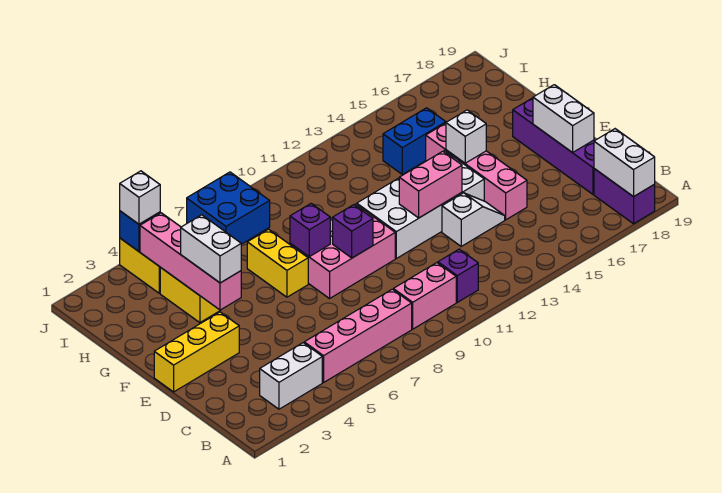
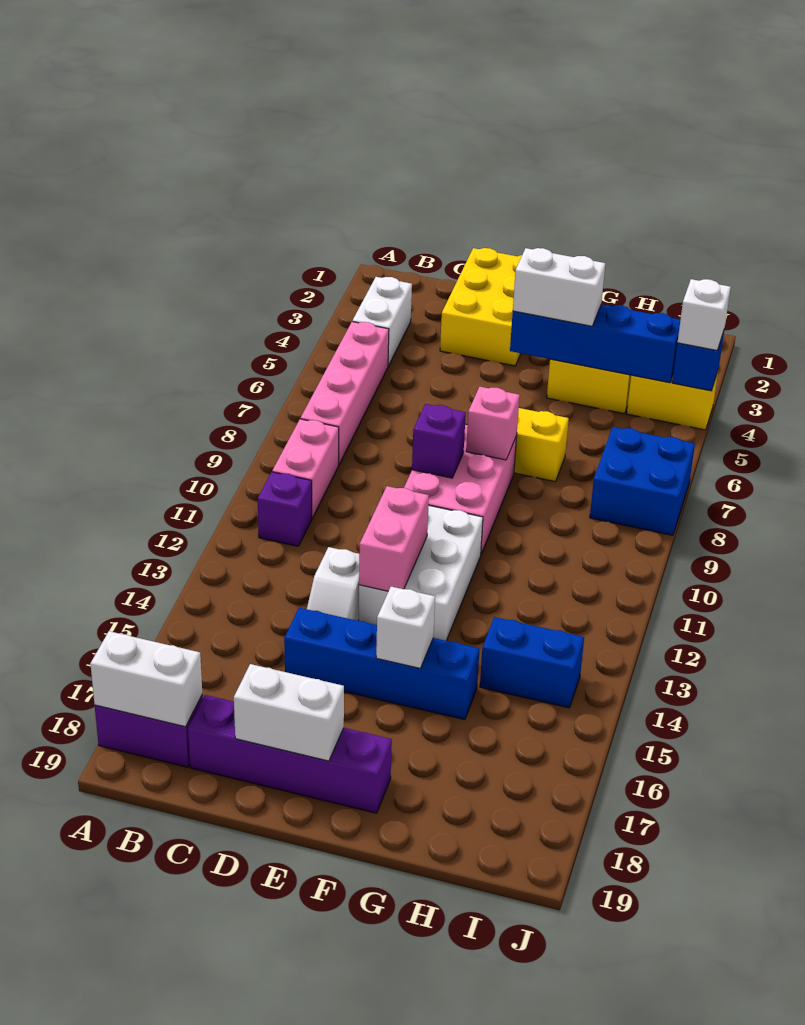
pink brick D15:G15 level 1 -> blue brick D15:G15 level 1
yellow brick E1:E3 level 1 -> yellow brick D1:E3 level 1
white brick E11:F14 level 1 -> white brick E11:F13 level 1
pink brick F4:I4 level 2 -> blue brick F4:I4 level 2
purple brick F8 level 2 -> pink brick F8 level 2
blue brick H14:H15 level 1 -> blue brick H14:I14 level 1

